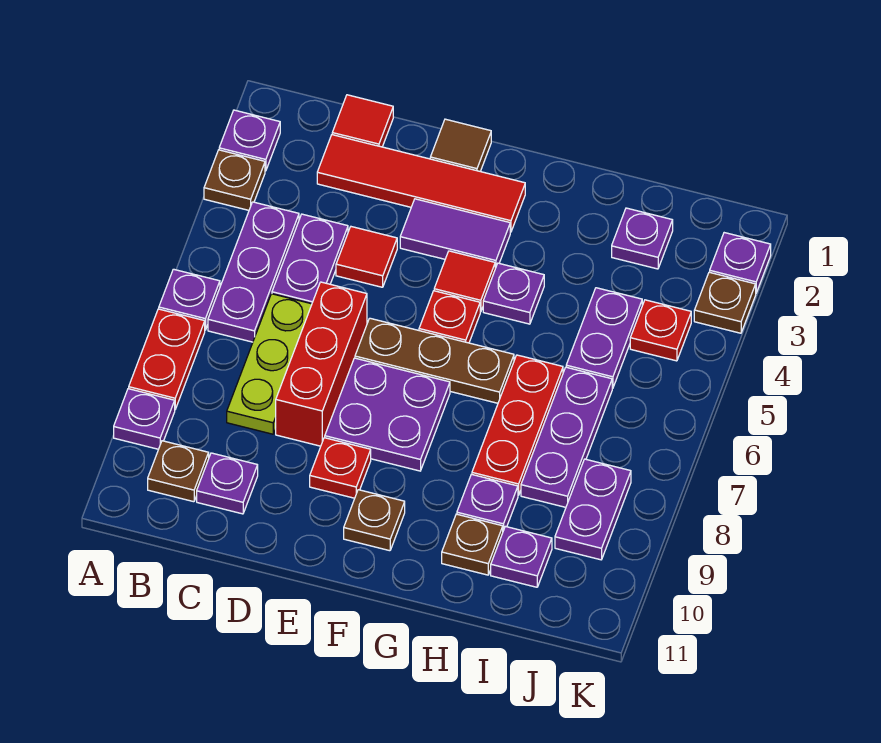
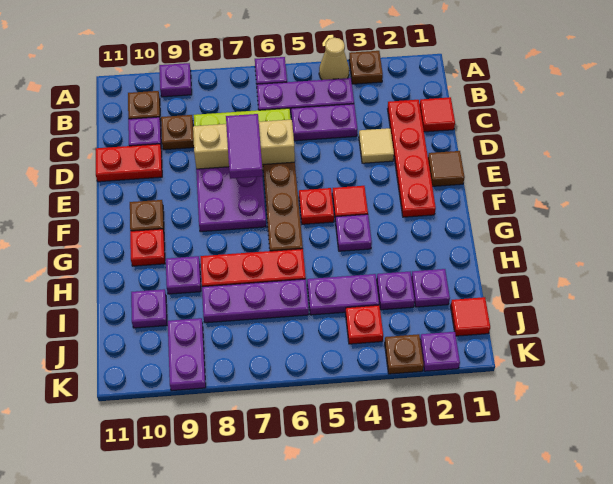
purple plate A2 level 1 -> purple plate I3 level 1
none -> tan cone A4 level 1
red plate A7:A8 level 1 -> red plate D10:D11 level 1
red tile C2:F2 level 1 -> red plate C2:F2 level 1
none -> tan tile D3 level 1
red tile D4 level 1 -> red tile J1 level 1
red brick D6:D8 level 1 -> tan brick D6:D8 level 1
purple tile E3:F3 level 1 -> purple tile D7:E7 level 2
red plate E9 level 1 -> red plate G10 level 1
brown plate H10 level 1 -> brown plate C9 level 1
purple plate J8:J9 level 1 -> purple plate J9:K9 level 1

